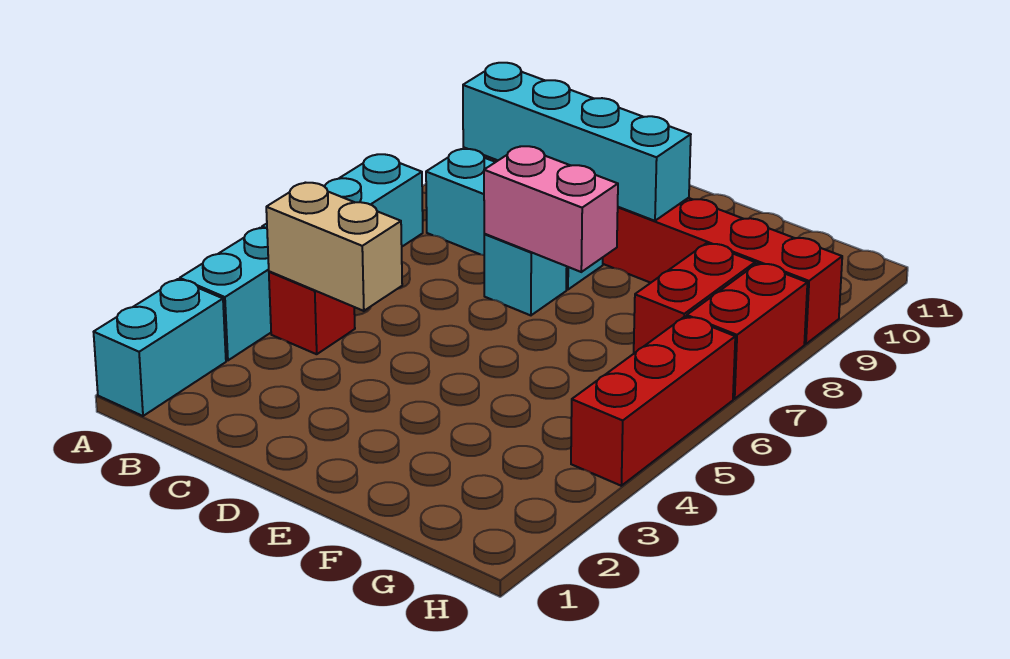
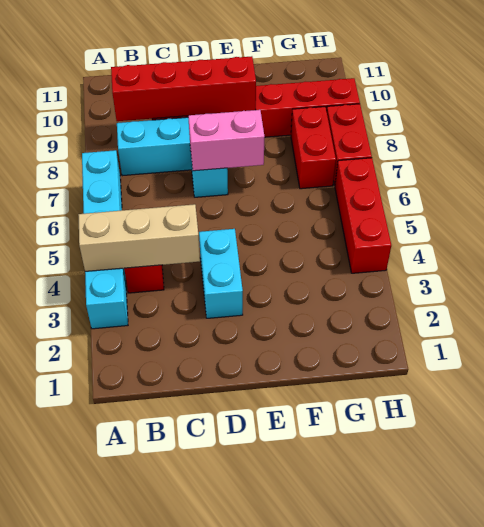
cyan brick A1:A2 level 1 -> cyan brick D3:D4 level 1
tan brick B4:C4 level 2 -> tan brick A4:C4 level 2
cyan brick B9:E9 level 2 -> red brick B9:E9 level 2

